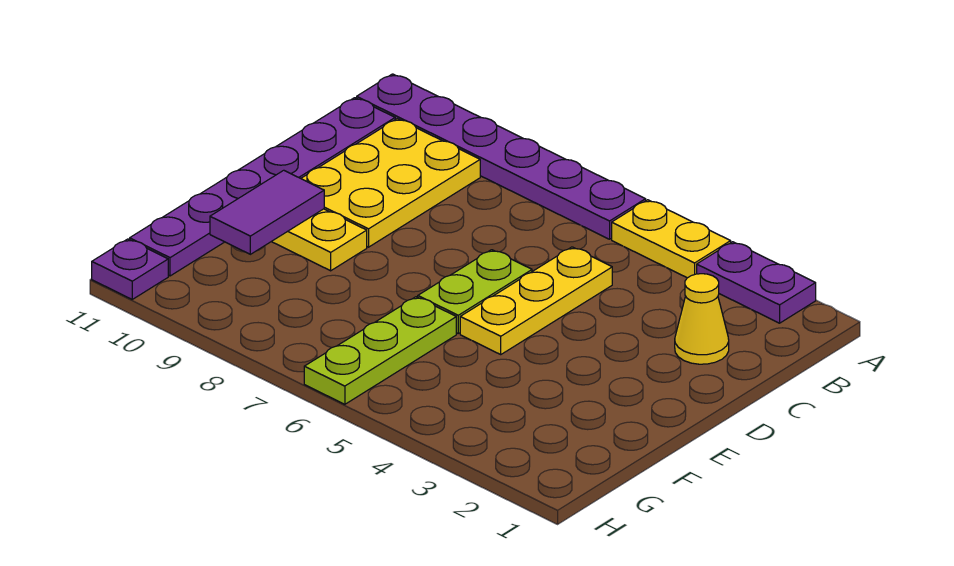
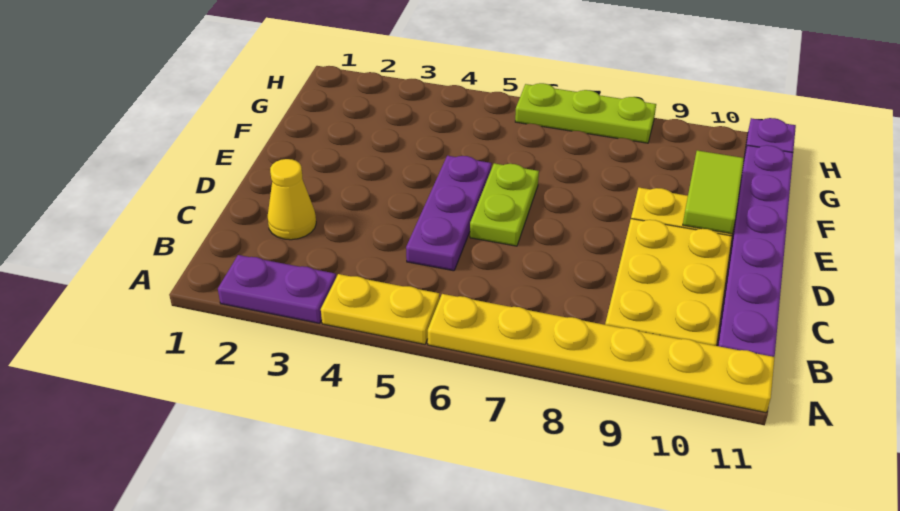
purple plate A6:A11 level 1 -> yellow plate A6:A11 level 1
yellow plate C5:E5 level 1 -> purple plate C5:E5 level 1
purple tile E10:F10 level 2 -> lime tile E10:F10 level 2
lime plate F6:H6 level 1 -> lime plate H6:H8 level 1

